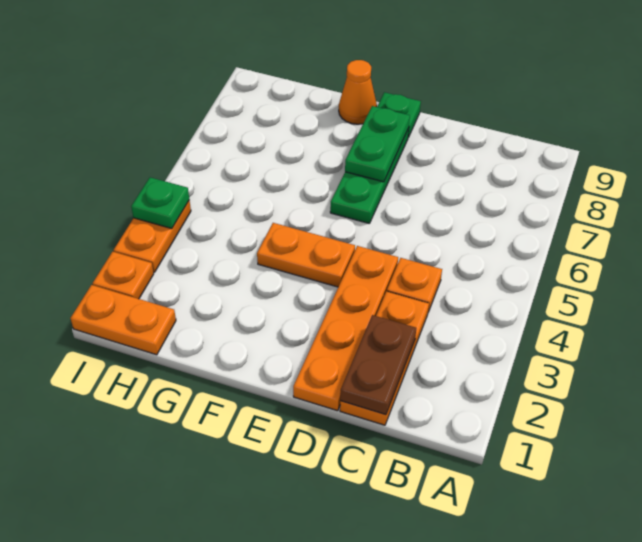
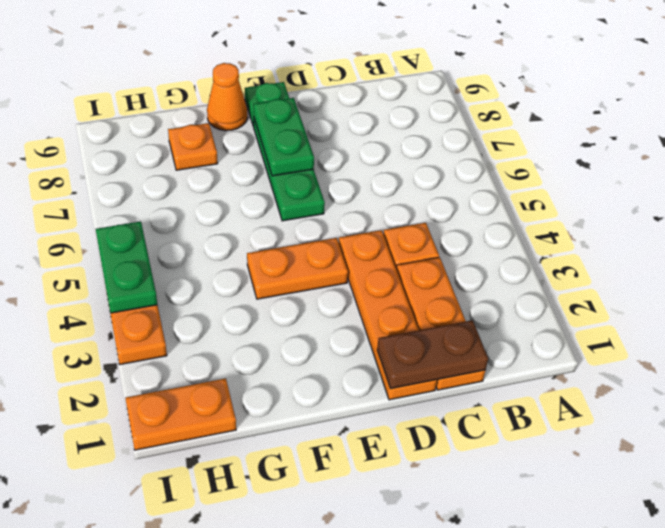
brown plate C1:C2 level 2 -> brown plate C1:D1 level 2
orange plate I2 level 1 -> orange plate G8 level 1
green plate I4 level 2 -> green plate I4:I5 level 2

